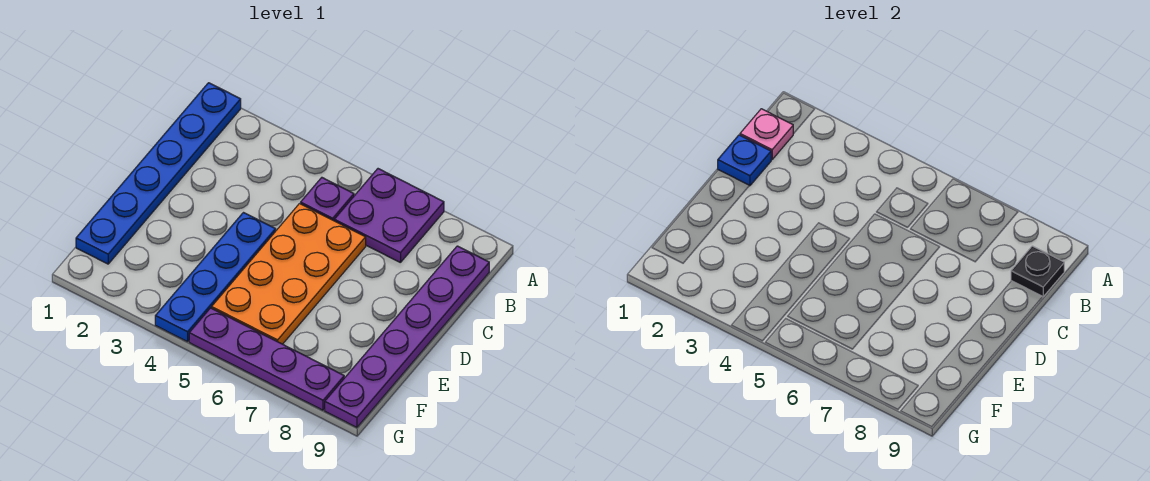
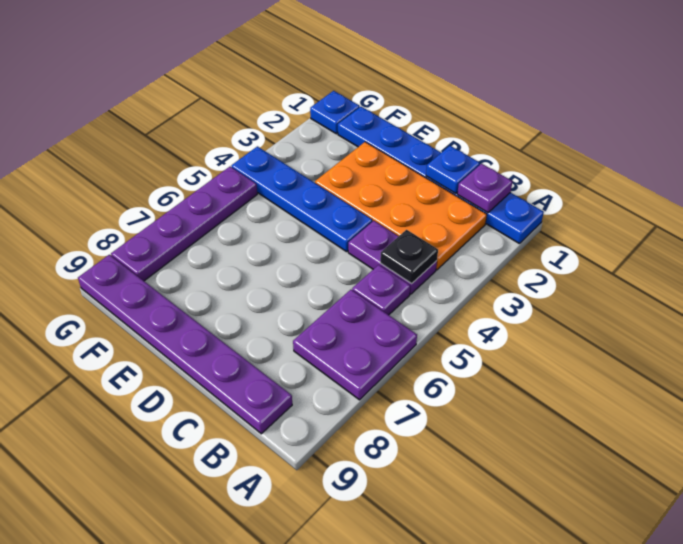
pink plate B1 level 2 -> purple plate B1 level 2
none -> purple plate B4:C4 level 1
black plate B9 level 2 -> black plate B4 level 2
orange plate C5:F6 level 1 -> orange plate B2:E3 level 1
none -> blue plate G1 level 1

